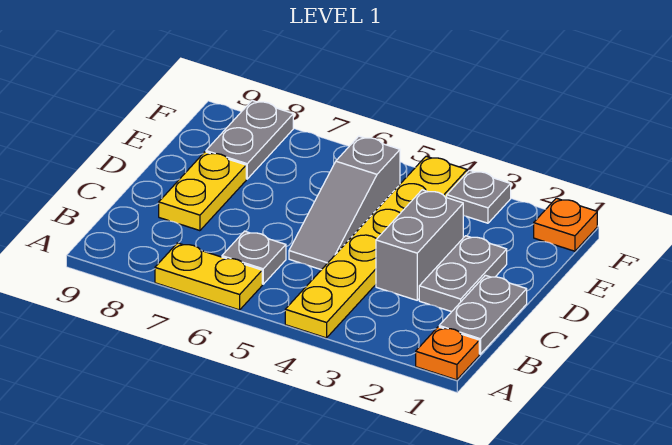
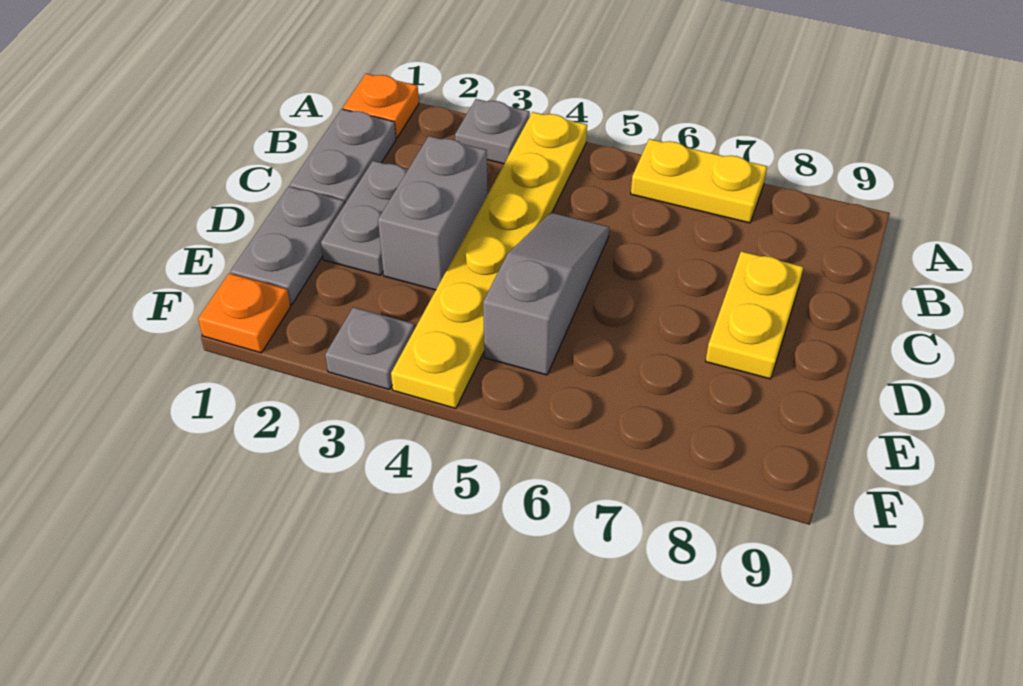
grey plate B6 level 1 -> grey plate A3 level 1
grey plate E8:F8 level 1 -> grey plate D1:E1 level 1

